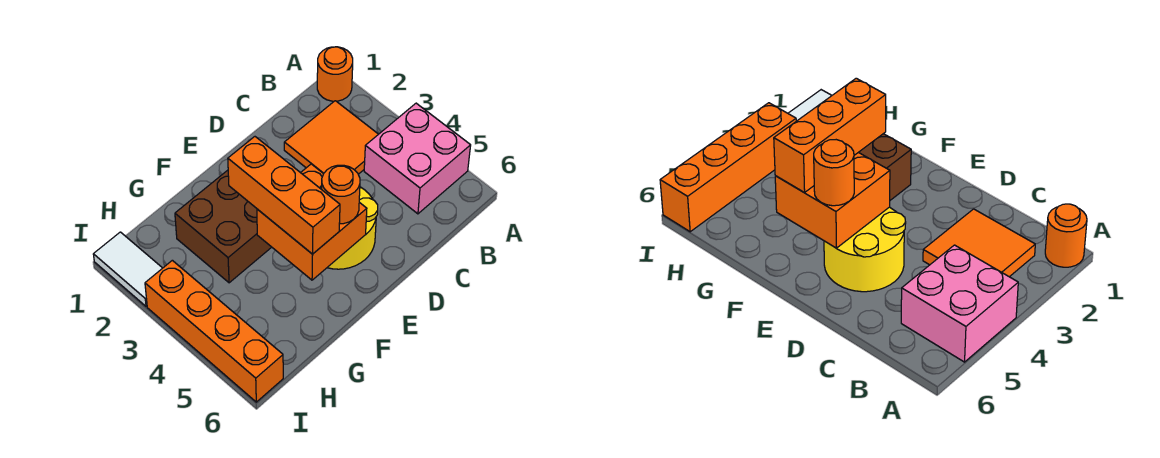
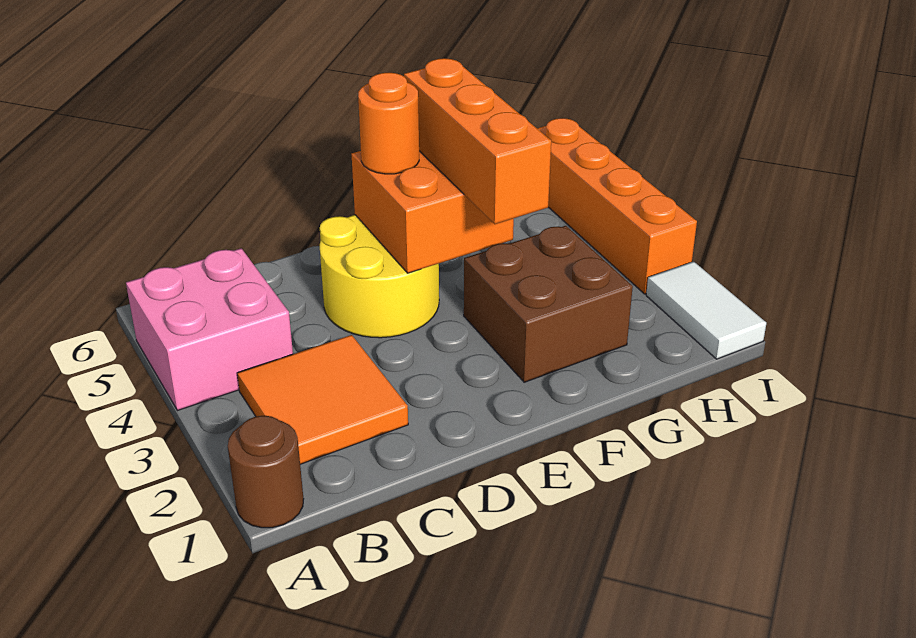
orange round brick A1 level 1 -> brown round brick A1 level 1

